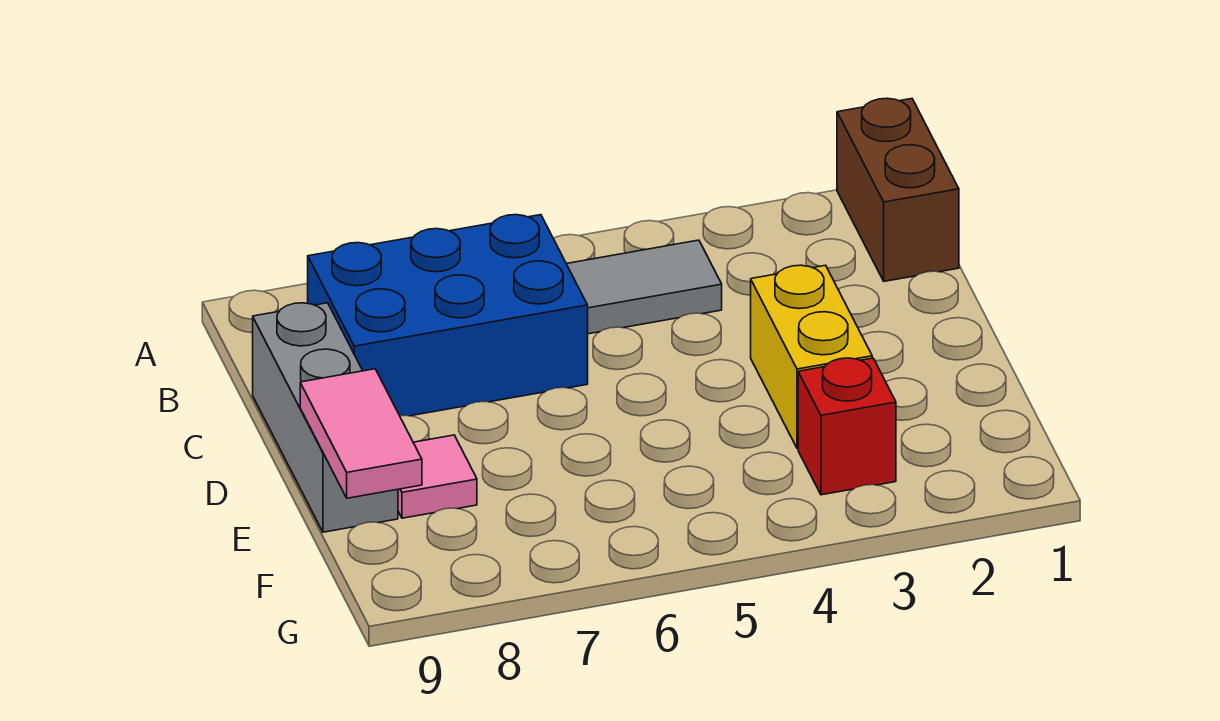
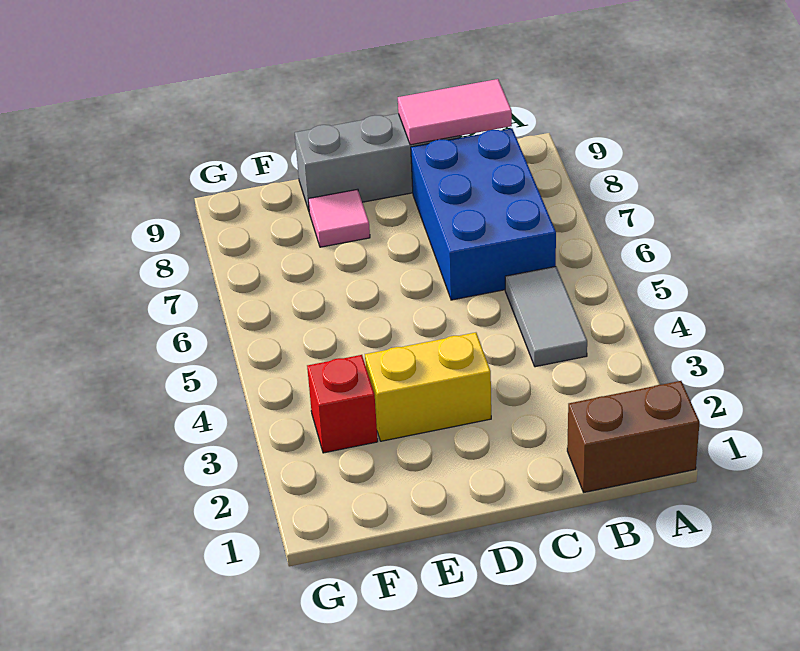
pink tile E9:F9 level 2 -> pink tile B9:C9 level 2

